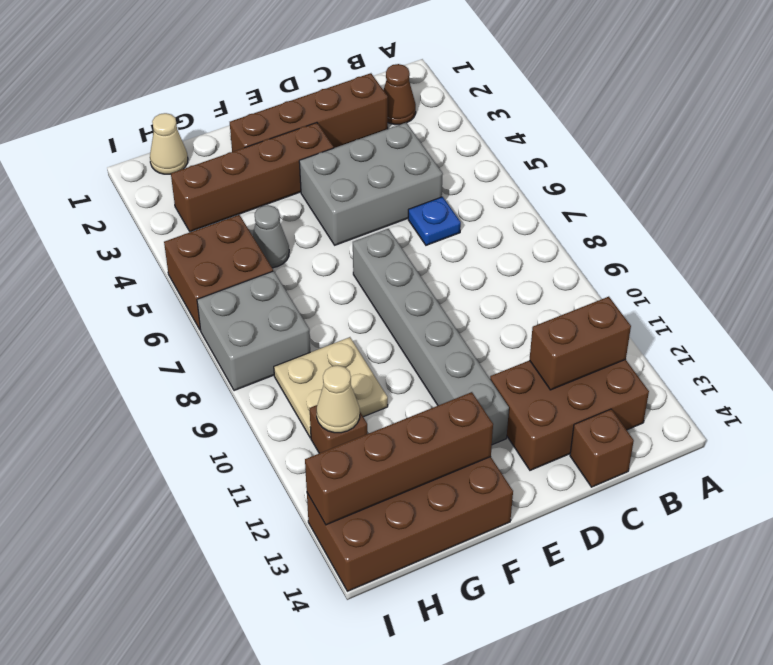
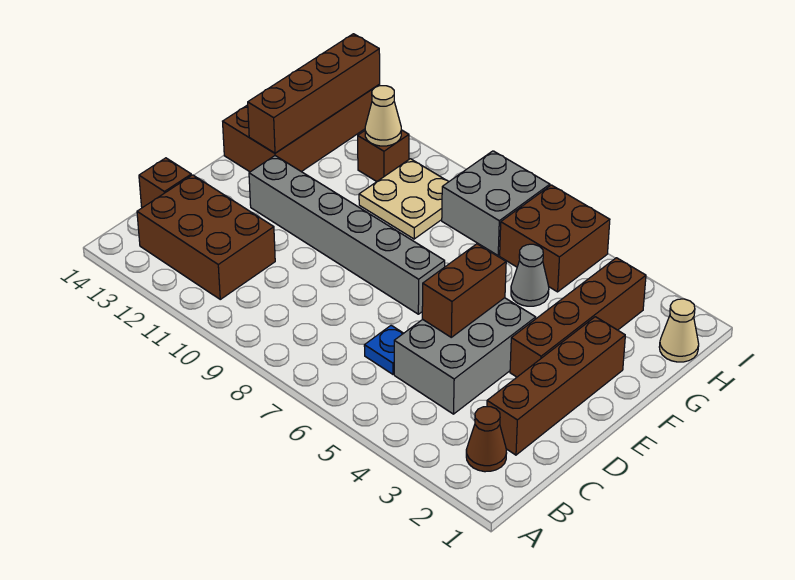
brown brick B12:D13 level 1 -> brown brick B11:C13 level 1
brown brick B12:C12 level 2 -> brown brick D5:E5 level 2

